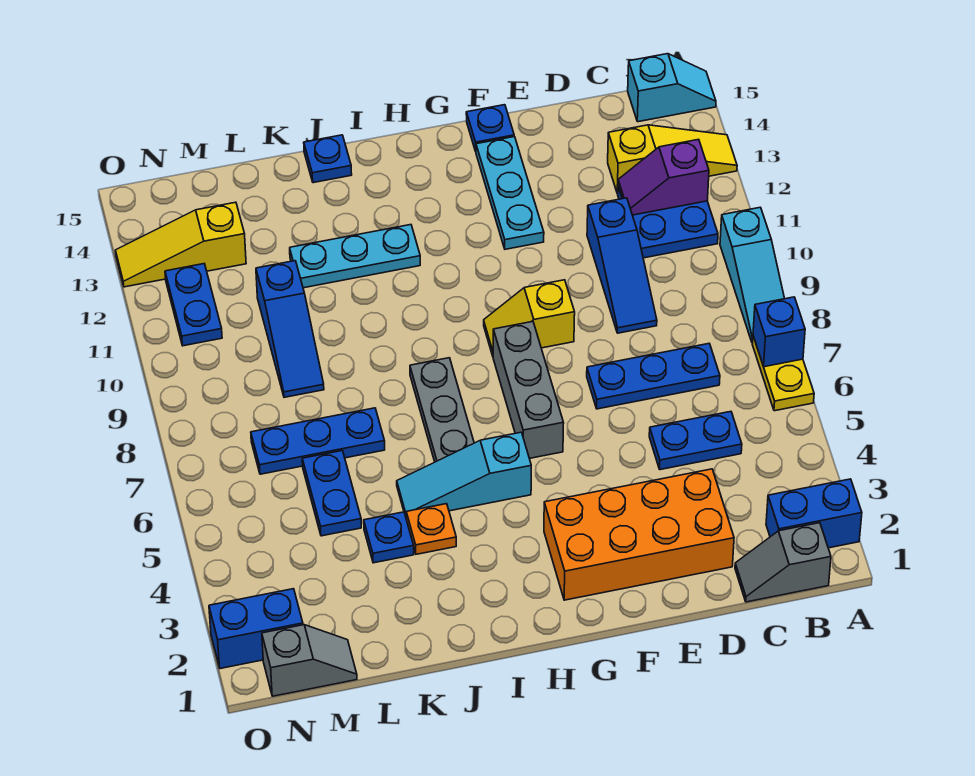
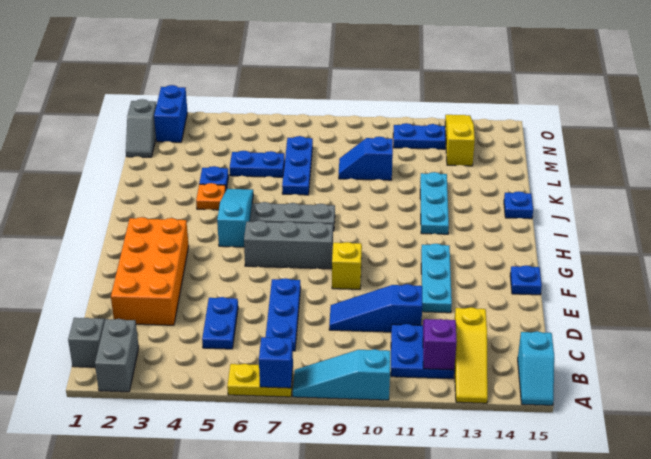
blue brick A2:B2 level 1 -> grey brick A2:B2 level 1
cyan plate F12:F14 level 1 -> cyan plate E12:G12 level 1
blue slope L9:L11 level 1 top 11 -> blue slope L9:L10 level 1 top 10

